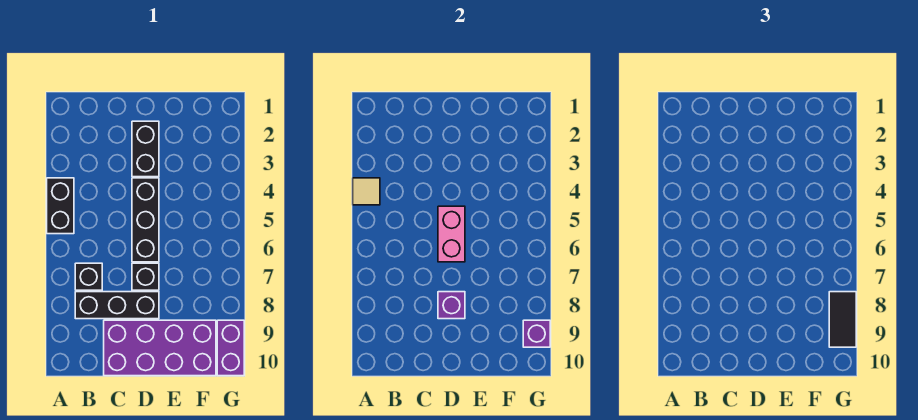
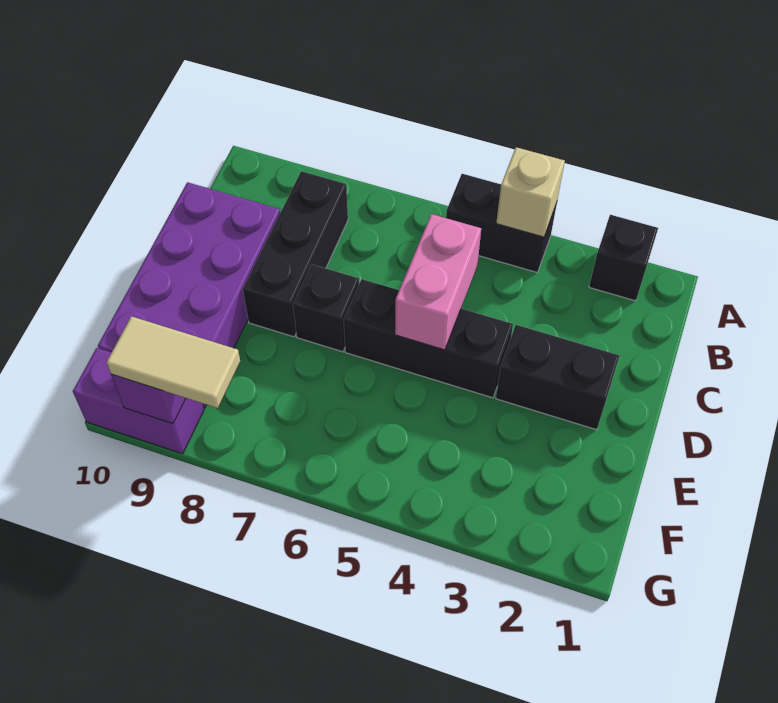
tan tile A4 level 2 -> tan brick A4 level 2
black brick B7 level 1 -> black brick A2 level 1
pink brick D5:D6 level 2 -> pink brick C5:D5 level 2
purple brick D8 level 2 -> none
black tile G8:G9 level 3 -> tan tile G8:G9 level 3

